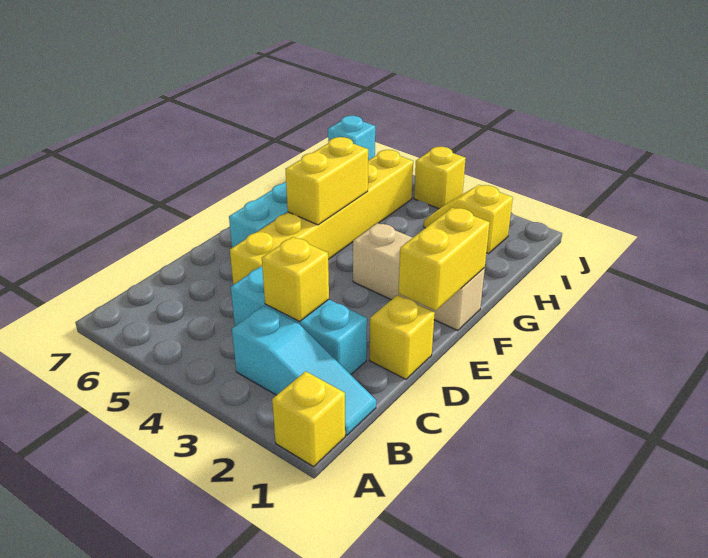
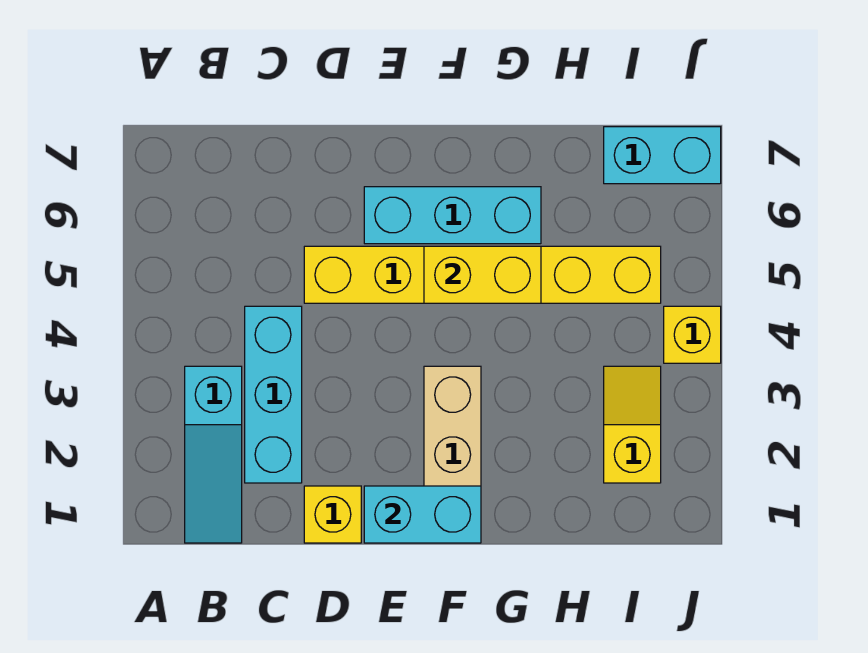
yellow brick A1 level 1 -> none
yellow brick C3 level 2 -> none
yellow brick E1:F1 level 2 -> cyan brick E1:F1 level 2
cyan brick J7 level 1 -> cyan brick I7:J7 level 1

